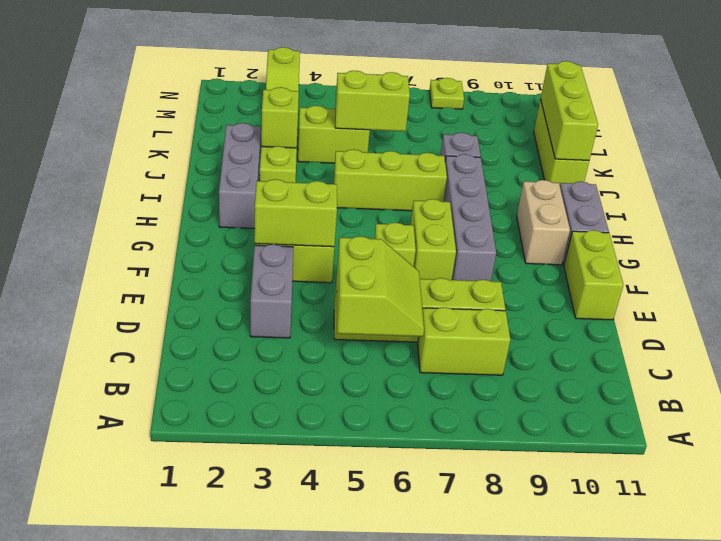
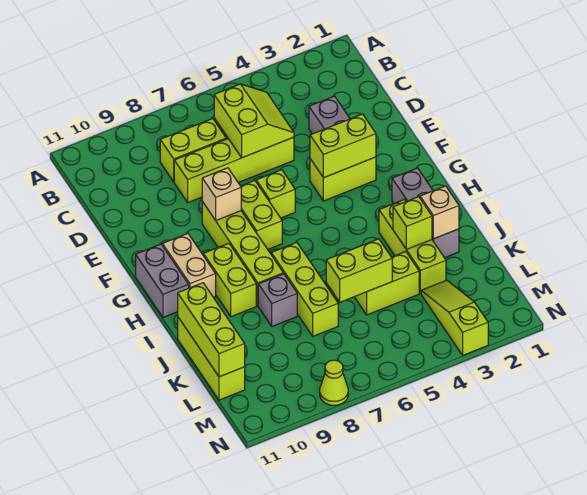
lime slope C5:D6 level 2 top 5 -> lime slope C5:D6 level 2 top 6
lime brick E11:F11 level 1 -> lime brick H9:I9 level 1
grey brick F8:I8 level 1 -> lime brick F8:I8 level 1
none -> tan brick F8 level 2
lime brick I5:I7 level 1 -> lime brick I7:K7 level 1
none -> tan brick J2 level 2
lime plate N8 level 1 -> lime cone N8 level 1

